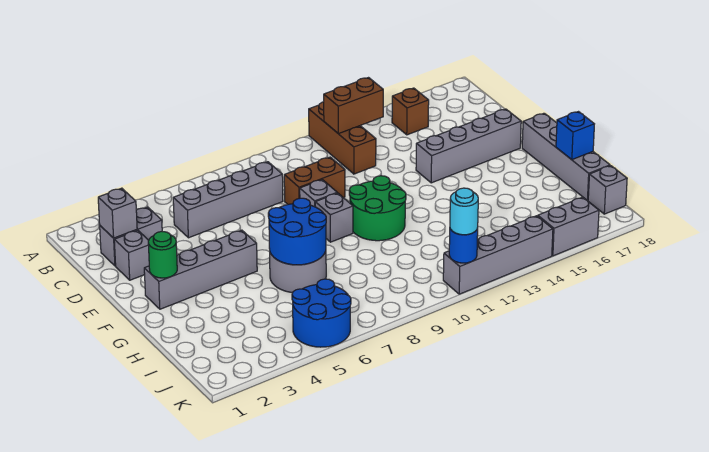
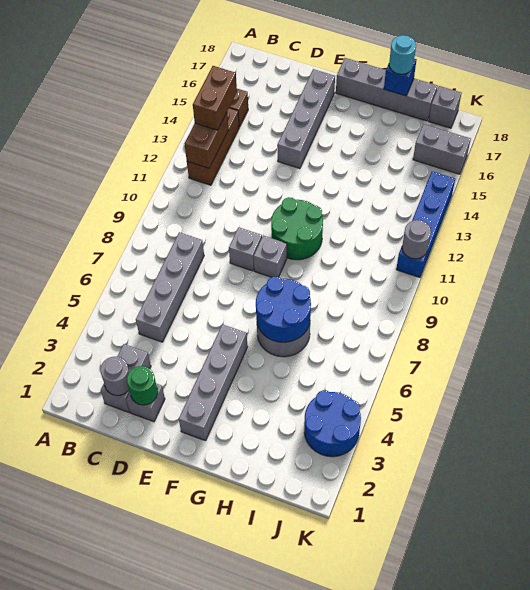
brown brick A12:C12 level 1 -> brown brick B12:B14 level 1
grey brick C2 level 2 -> grey round brick C2 level 2
brown brick D9:D10 level 1 -> brown brick B13:B14 level 3
green round brick F2 level 2 -> green round brick D2 level 2
blue round brick J5:K6 level 1 -> blue round brick J3:K4 level 1
grey brick K11:K14 level 1 -> blue brick K11:K14 level 1
blue round brick K11 level 2 -> grey round brick K11 level 2
cyan round brick K11 level 3 -> cyan round brick H18 level 3
grey brick K15:K16 level 1 -> grey brick J16:K16 level 1

